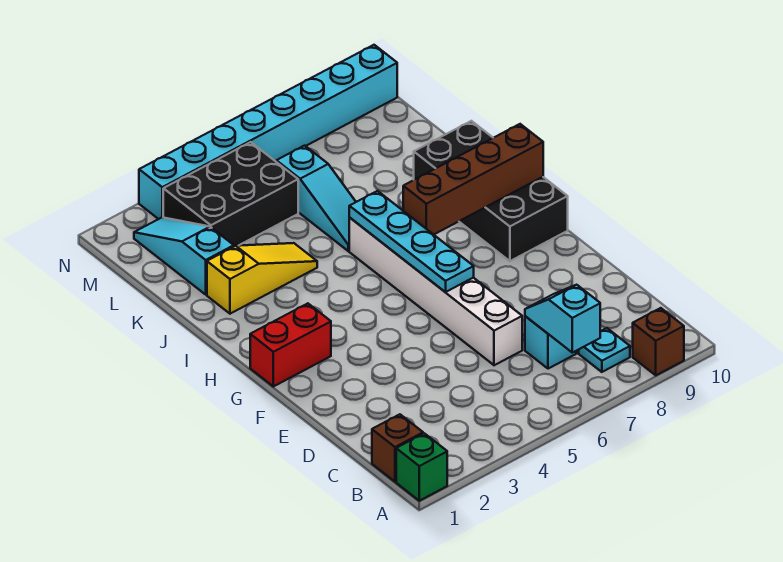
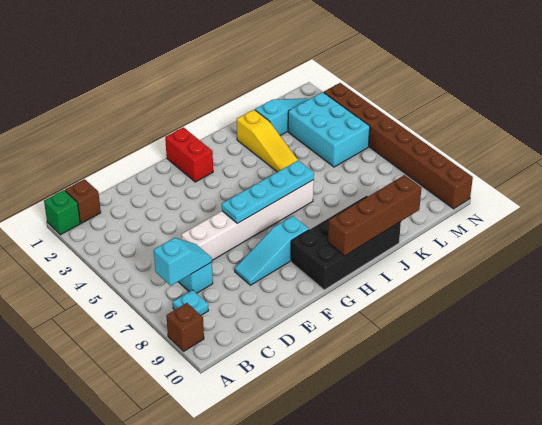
brown brick H7:H10 level 2 -> brown brick H10:K10 level 2
cyan slope J6:L6 level 1 top L -> cyan slope E8:G8 level 1 top G
black brick L3:M5 level 1 -> cyan brick L3:M5 level 1
cyan brick N3:N10 level 1 -> brown brick N3:N10 level 1

